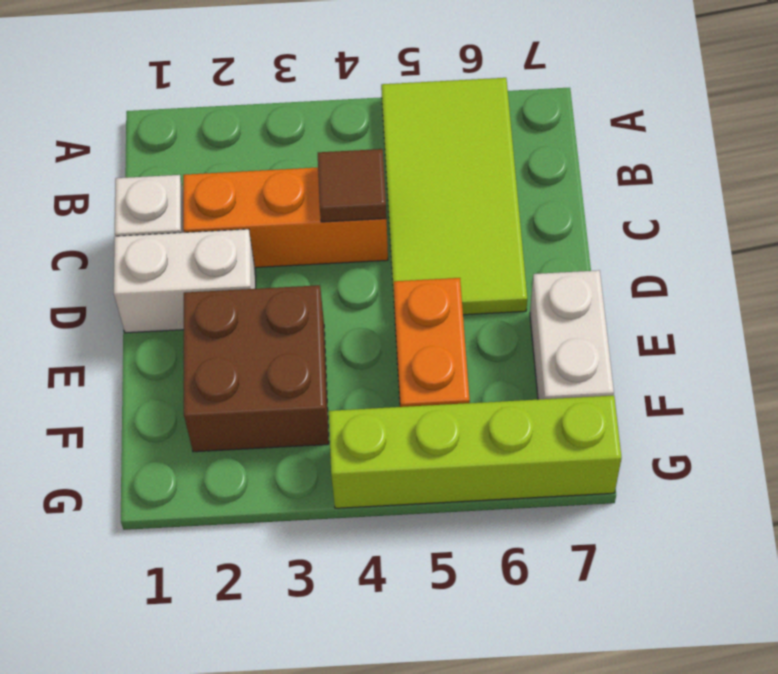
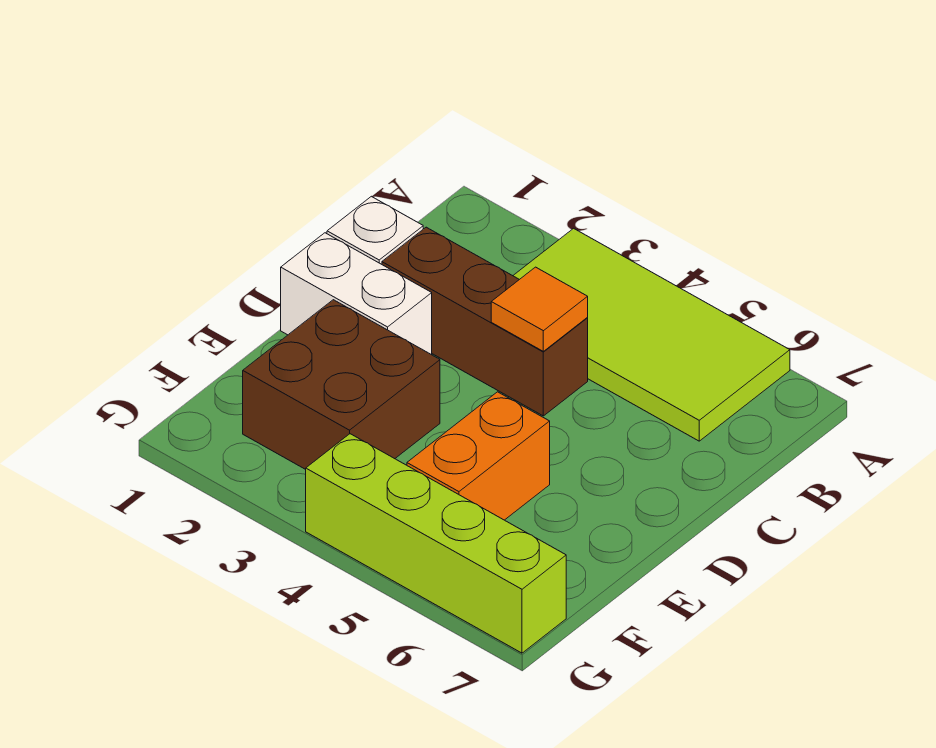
lime tile A5:D6 level 1 -> lime tile A3:B6 level 1
orange brick C2:C4 level 1 -> brown brick C2:C4 level 1
brown tile C4 level 2 -> orange tile C4 level 2
white brick E7:F7 level 1 -> none

